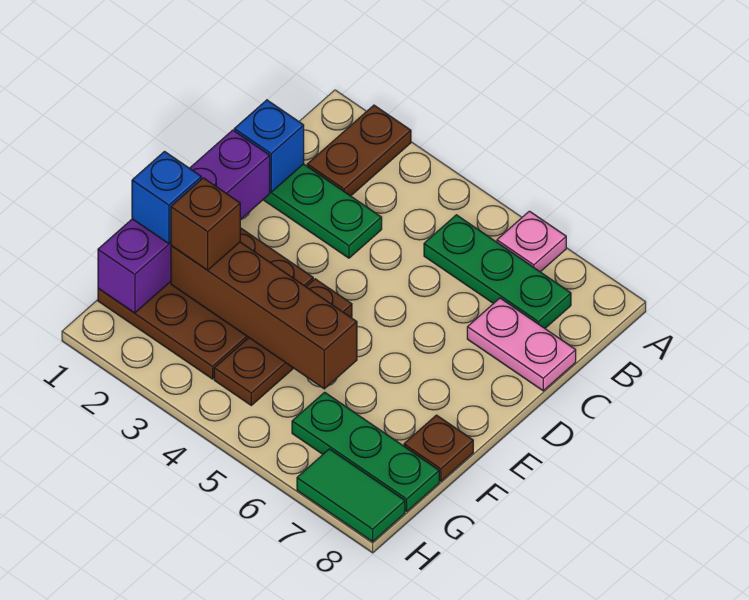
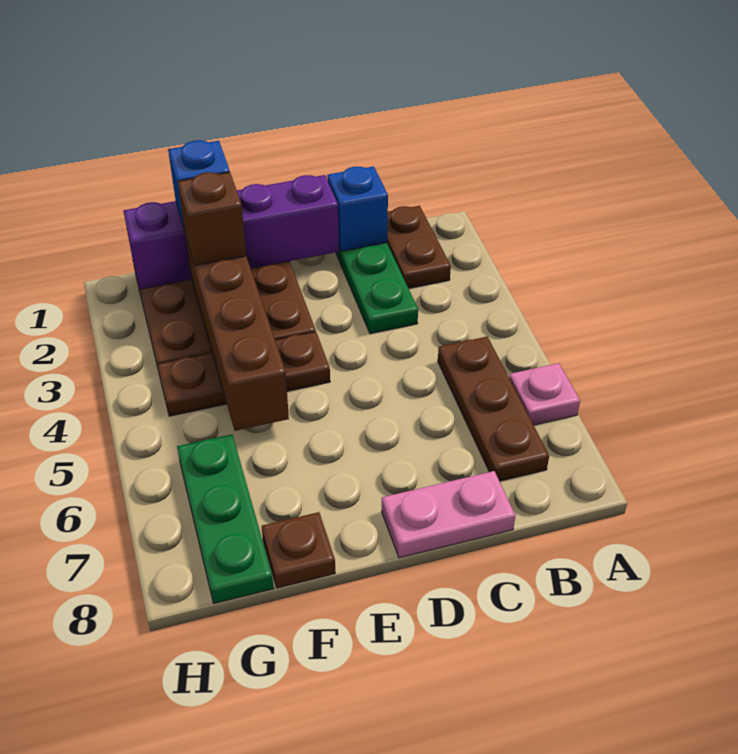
brown plate A2:B2 level 1 -> brown plate B1:B2 level 1
green plate B5:B7 level 1 -> brown plate B5:B7 level 1
pink plate C7:C8 level 1 -> pink plate C8:D8 level 1
green tile H7:H8 level 1 -> none

